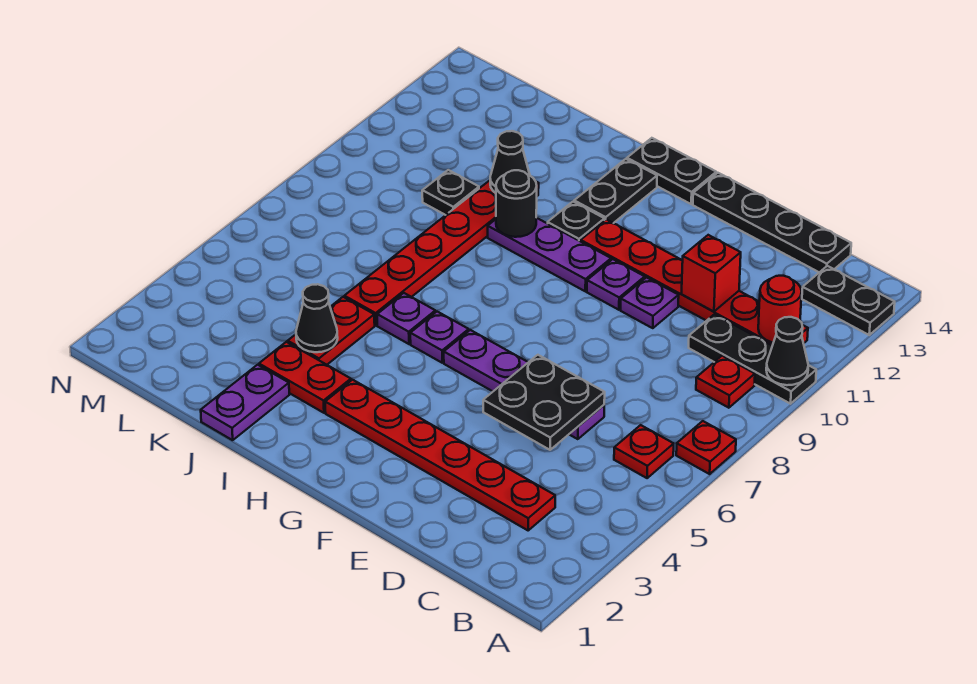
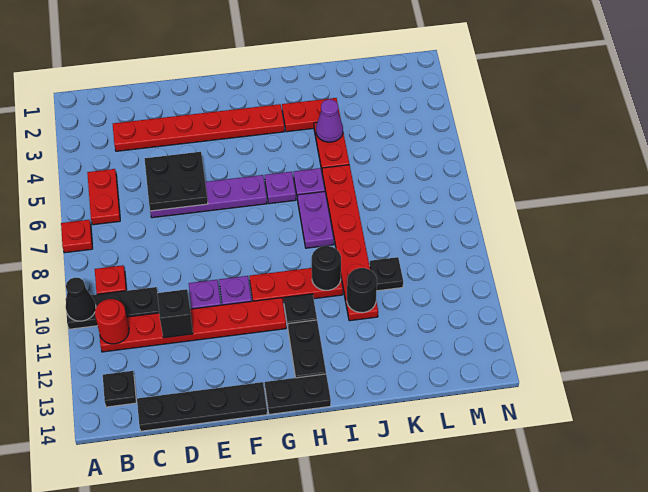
black plate A13:B13 level 1 -> black plate B13 level 1
red plate B6 level 1 -> red plate B5:B6 level 1
red brick D11 level 2 -> black brick D11 level 2
purple plate G10:I10 level 1 -> red plate G10:I10 level 1
purple plate J1:J2 level 1 -> purple plate I7:I8 level 1
black cone J4 level 2 -> purple cone J4 level 2
black cone J11 level 2 -> black round brick J11 level 2

